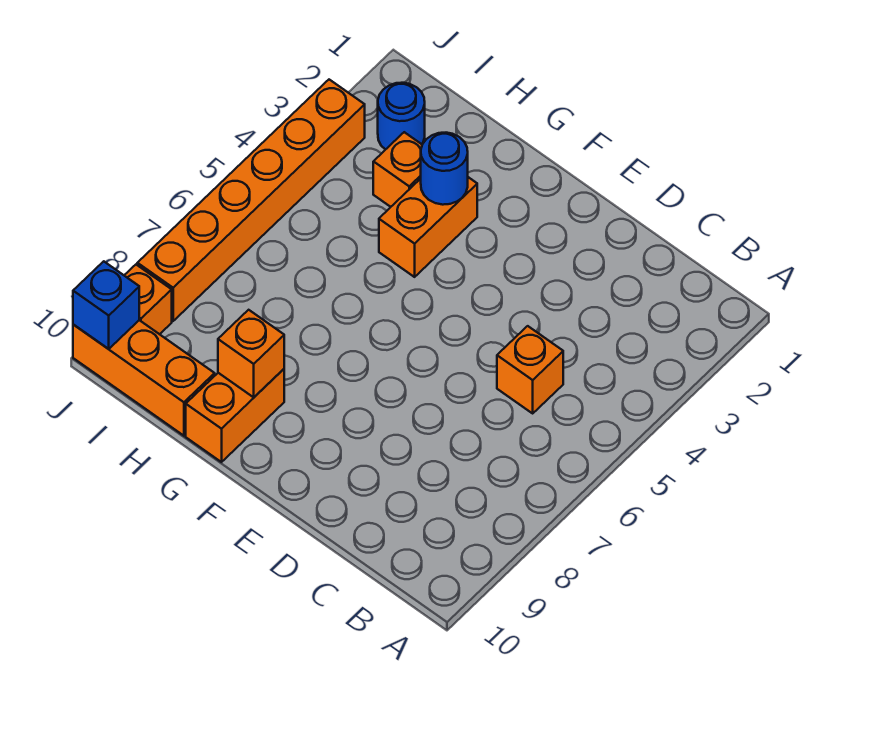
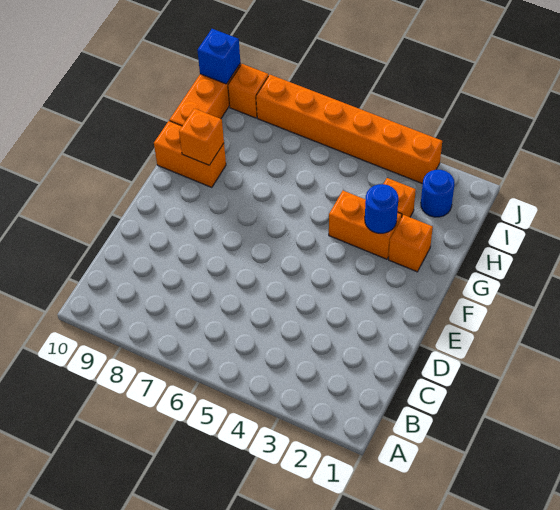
orange brick C5 level 1 -> orange brick G2 level 1

